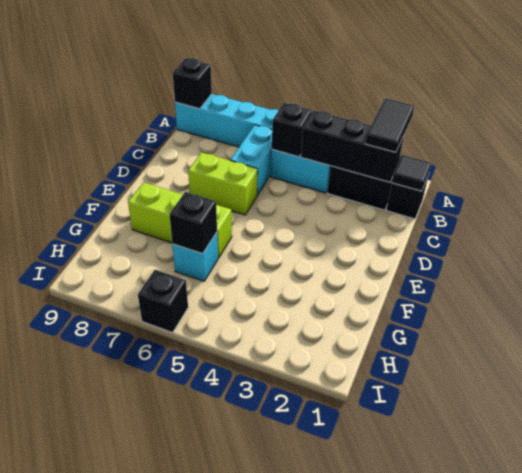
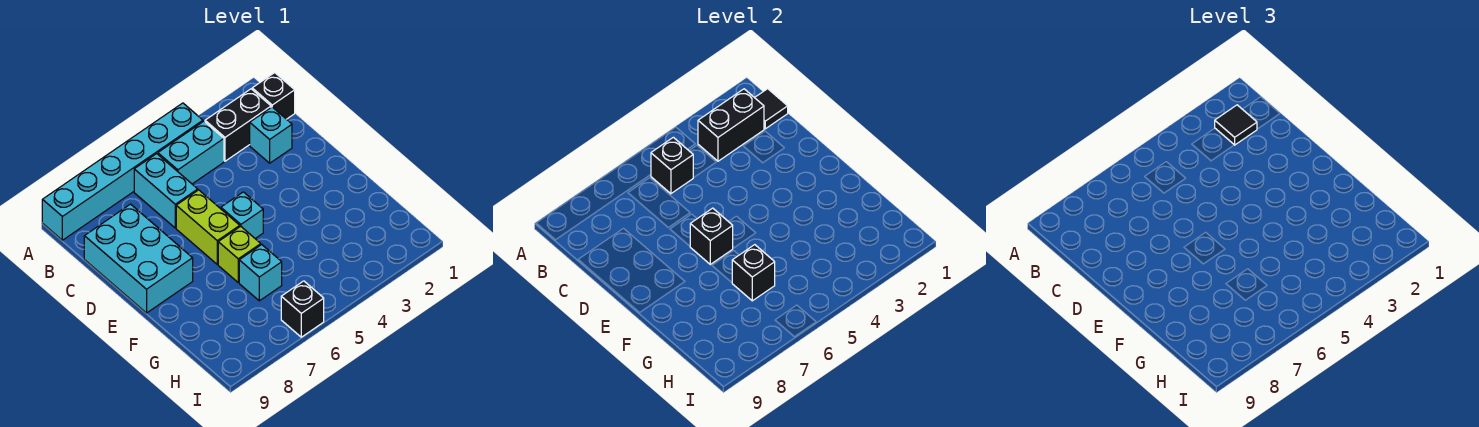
black tile A2:B2 level 3 -> black tile B2 level 3
black brick A9 level 2 -> black brick E6 level 2
black brick B2:B4 level 2 -> black brick B2:B3 level 2
none -> cyan brick C2 level 1
none -> cyan brick C8:E9 level 1
lime brick D6:D7 level 1 -> lime brick D6:E6 level 1
none -> cyan brick E5 level 1
lime brick F6:F8 level 1 -> lime brick F6 level 1

